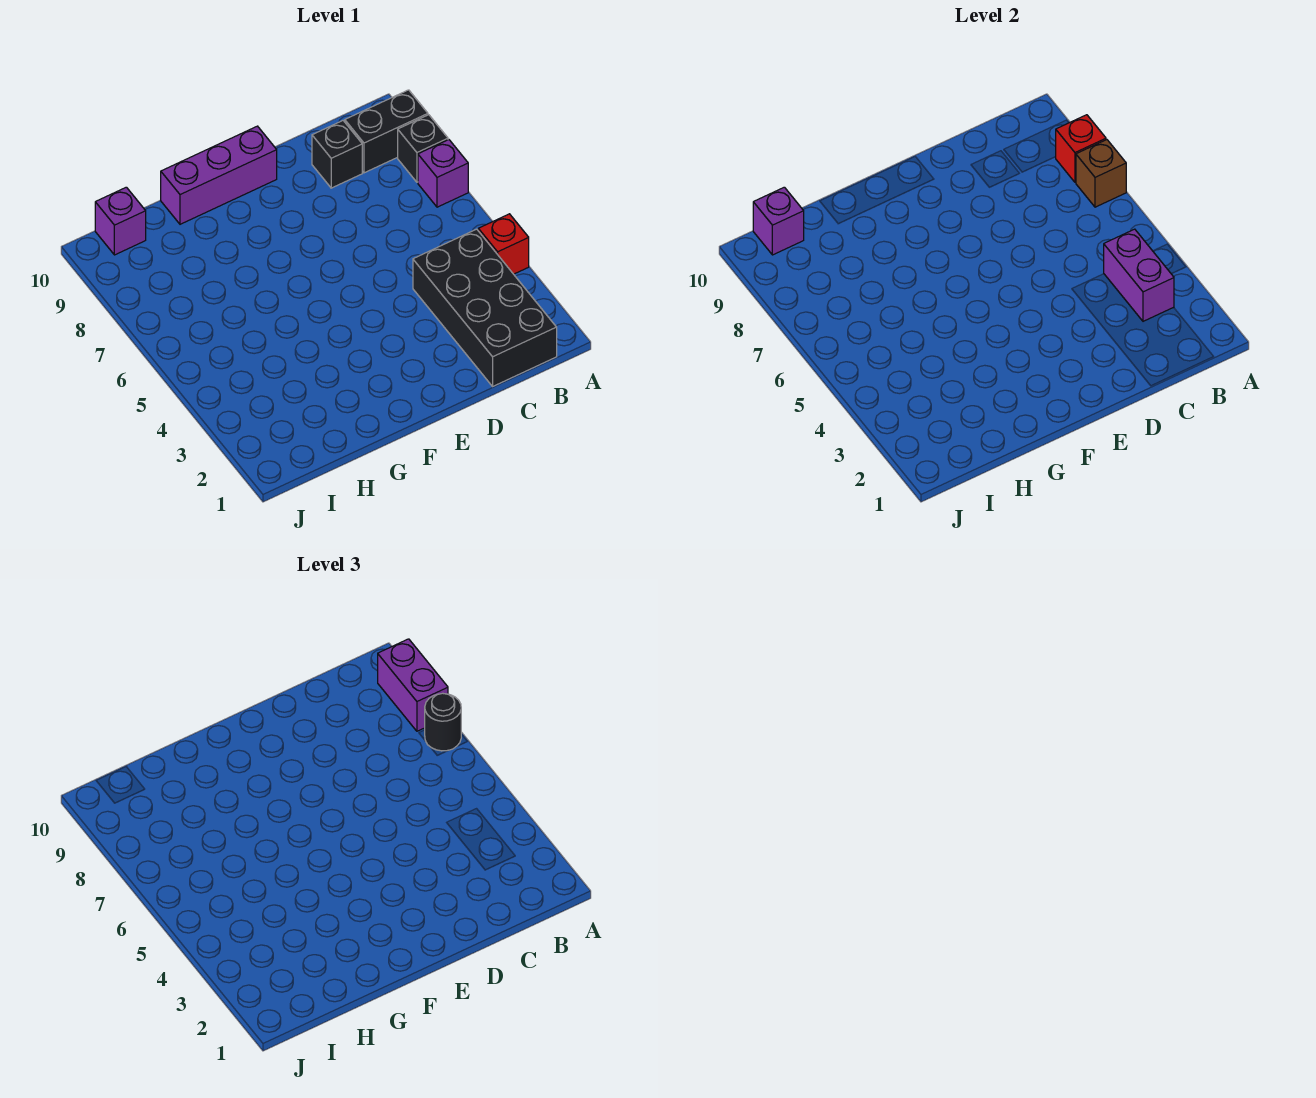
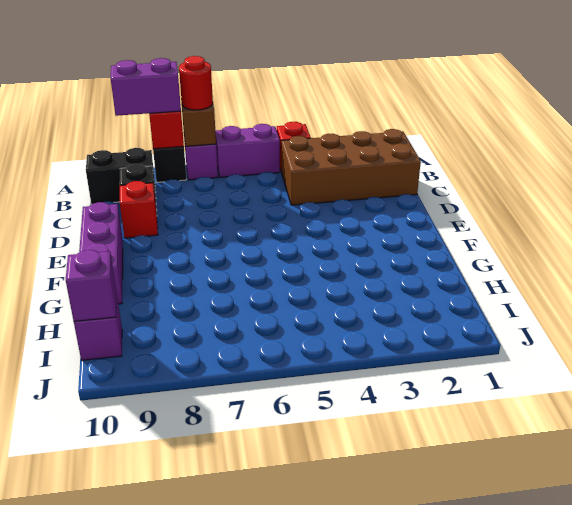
black round brick A7 level 3 -> red round brick A7 level 3
black brick A9:B9 level 1 -> black brick B9:B10 level 1
black brick B1:C4 level 1 -> brown brick B1:C4 level 1
purple brick B3:B4 level 2 -> purple brick A5:A6 level 1
none -> red brick D9 level 1

